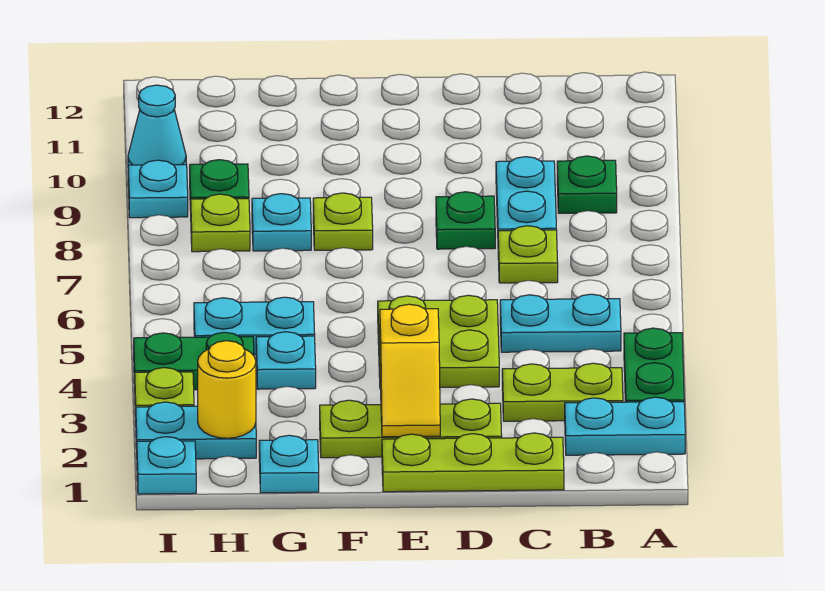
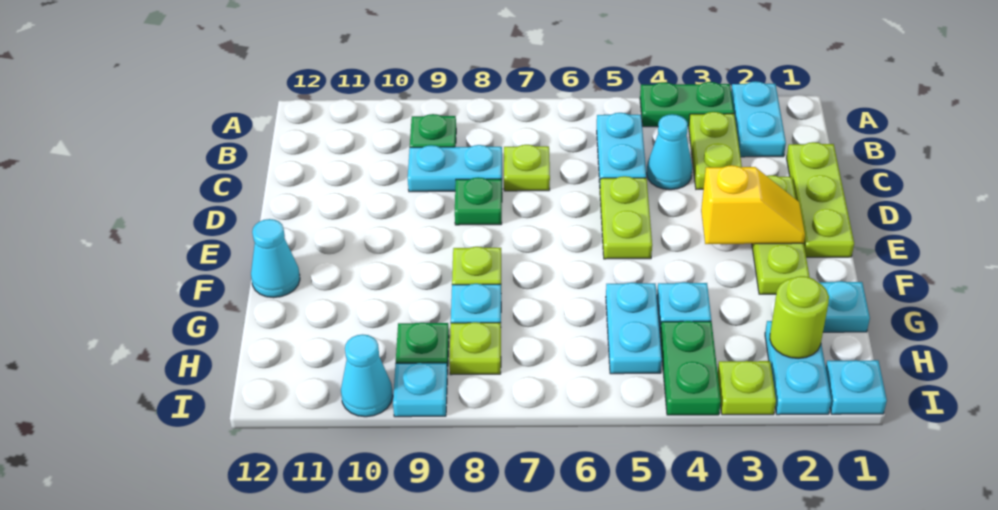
none -> cyan cone C4 level 1
lime plate D4:E5 level 1 -> lime plate D5:E5 level 1
none -> cyan cone F12 level 1
yellow round brick H2 level 2 -> lime round brick H2 level 2

